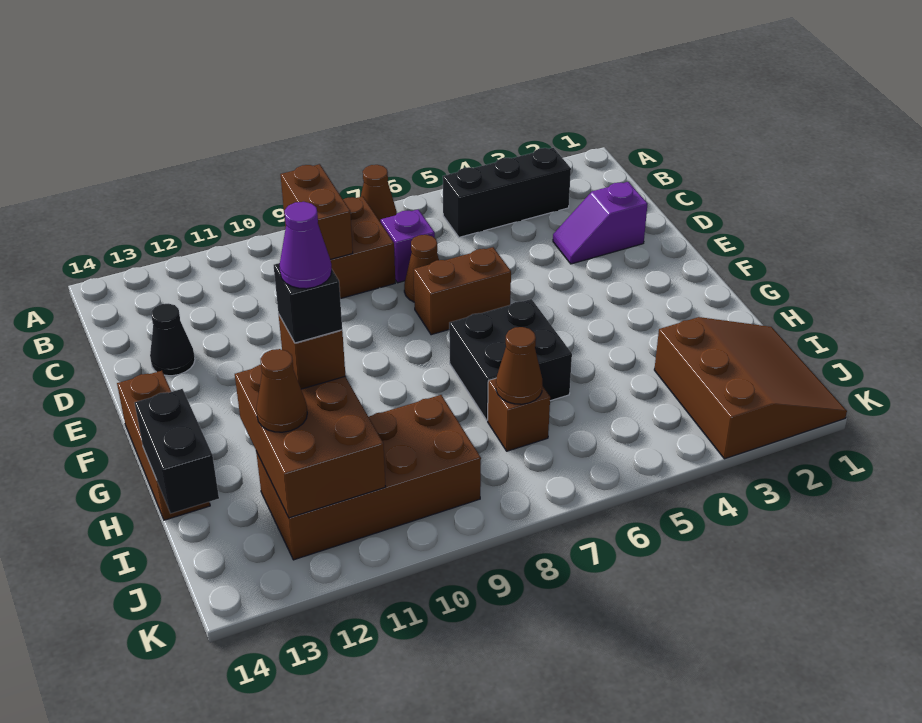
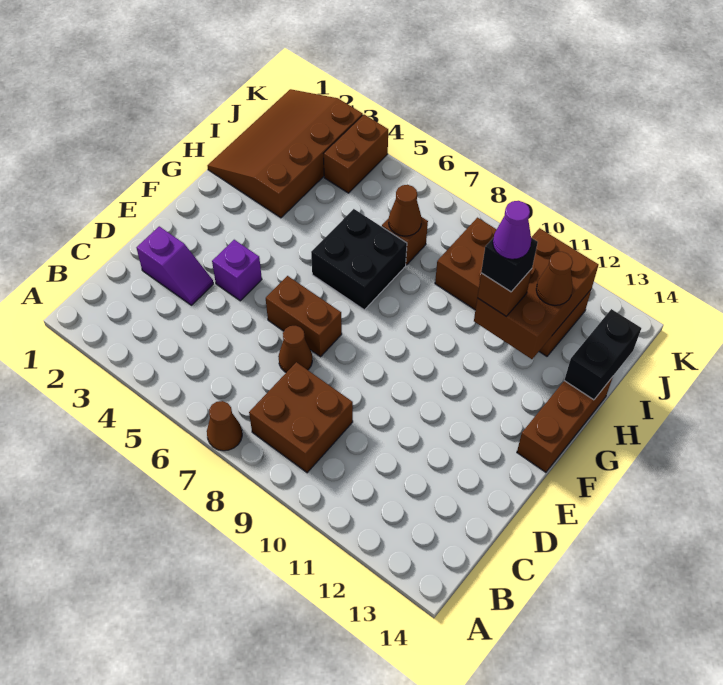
black brick B3:B5 level 1 -> none
brown brick B9:C9 level 2 -> brown brick J4:K4 level 1
purple brick C7 level 1 -> purple brick E4 level 1
black cone D13 level 1 -> none
brown slope I1:K3 level 1 top 3 -> brown slope H1:K3 level 1 top 3

